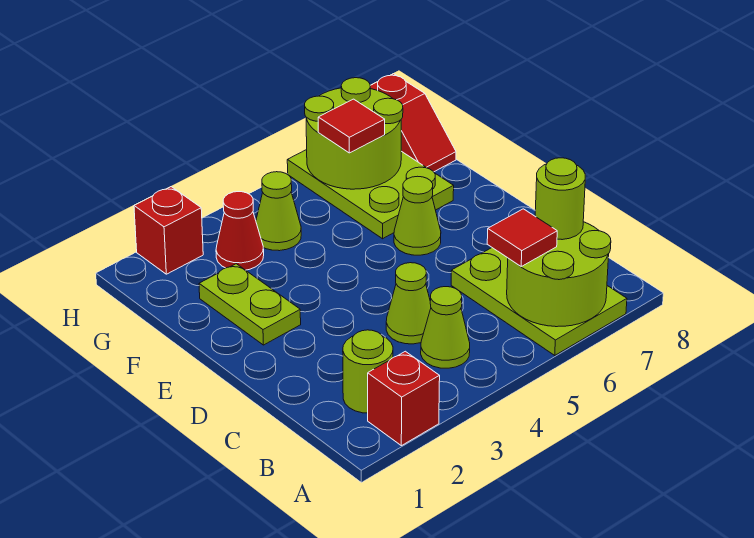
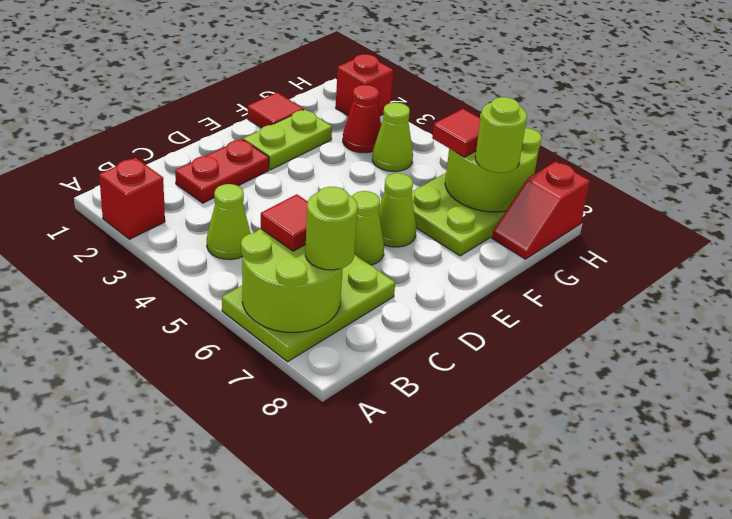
lime round brick B2 level 1 -> lime round brick G7 level 3
none -> red plate C2:D2 level 1
lime cone C4 level 1 -> lime cone D6 level 1
none -> red tile F1 level 1

